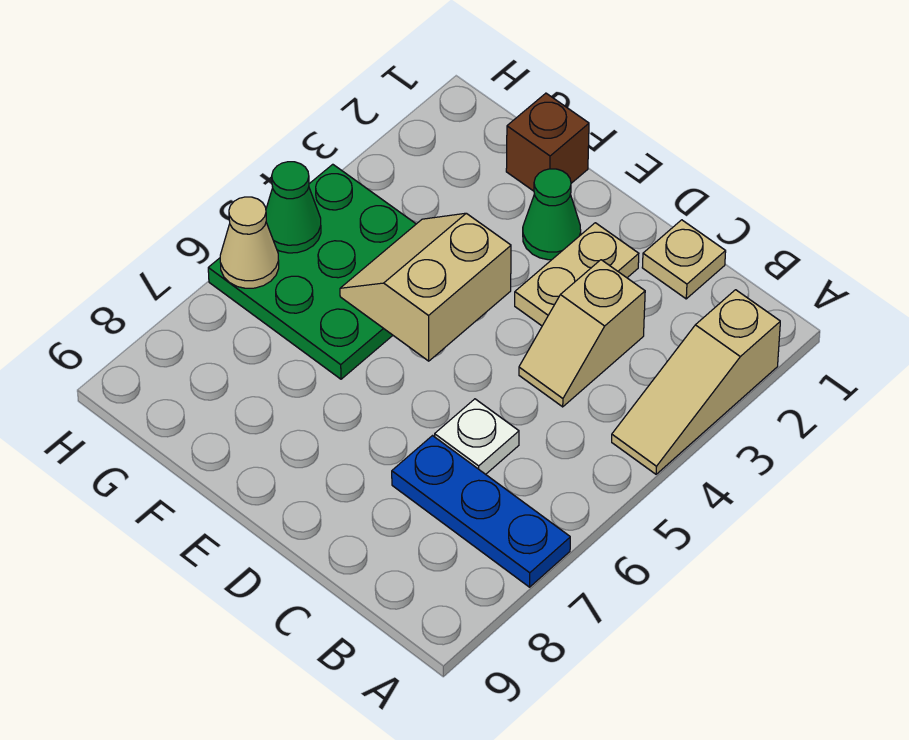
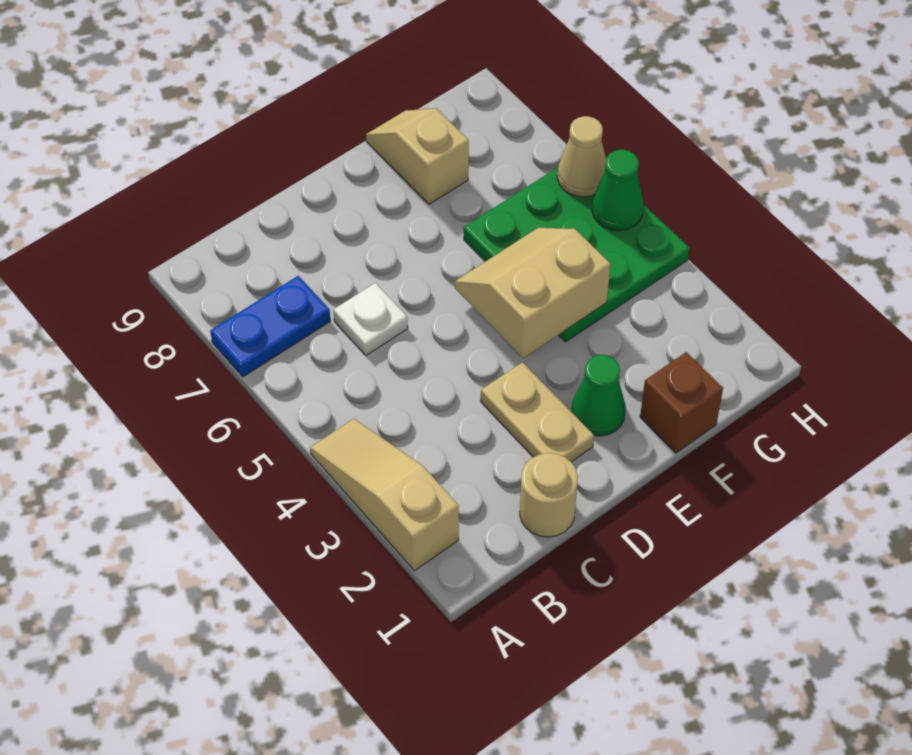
blue plate A7:C7 level 1 -> blue plate A7:B7 level 1
tan plate C1 level 1 -> tan round brick C1 level 1
tan slope C3:C4 level 1 top 3 -> tan slope F8:F9 level 1 top 8
tan slope E4:F5 level 2 top E -> tan slope E4:F5 level 2 top 4

